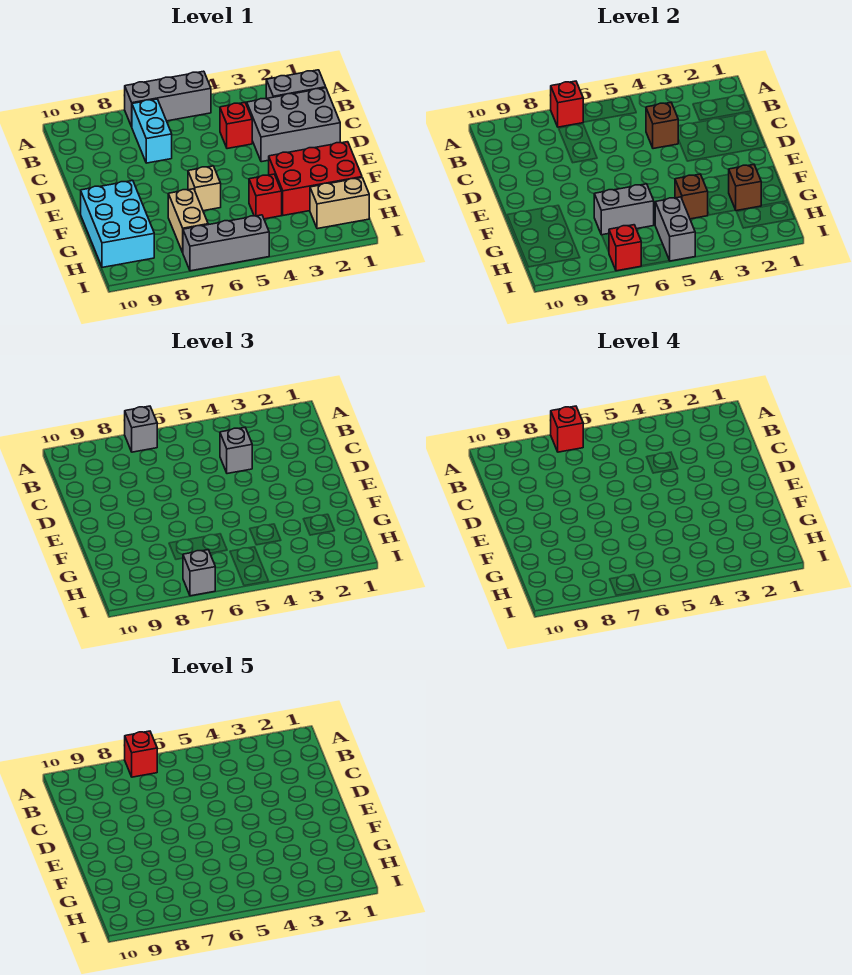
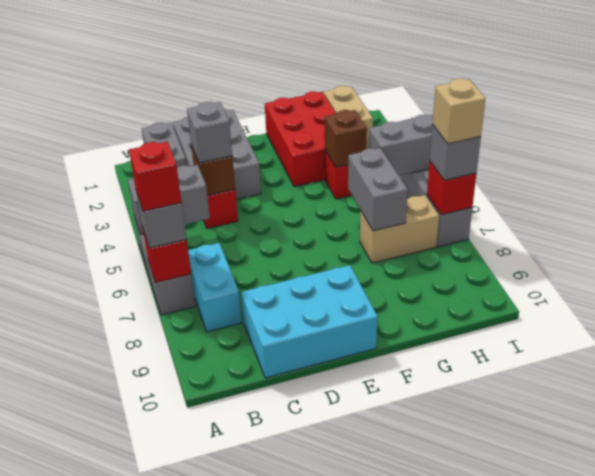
none -> grey brick A5:B5 level 2
red brick A7 level 5 -> none
cyan brick B7:C7 level 1 -> cyan brick B7:B8 level 1
tan brick F6 level 1 -> tan brick I7 level 4
cyan brick F9:H10 level 1 -> cyan brick C9:E10 level 1
brown brick G2 level 2 -> none

